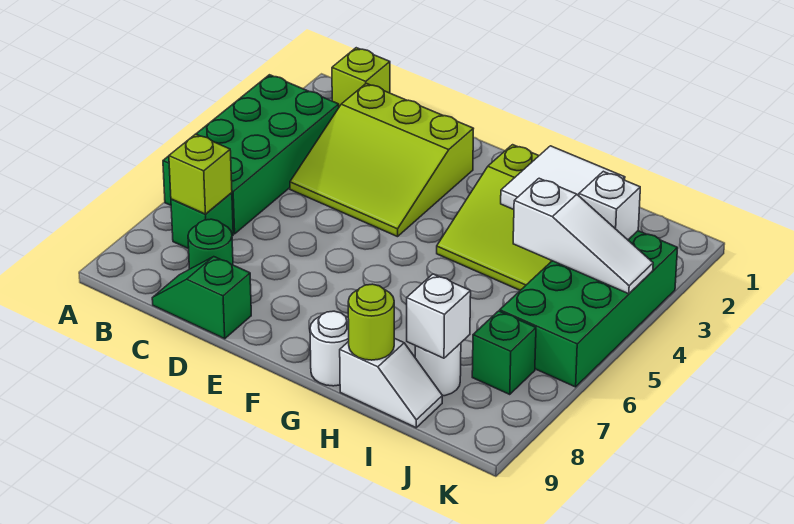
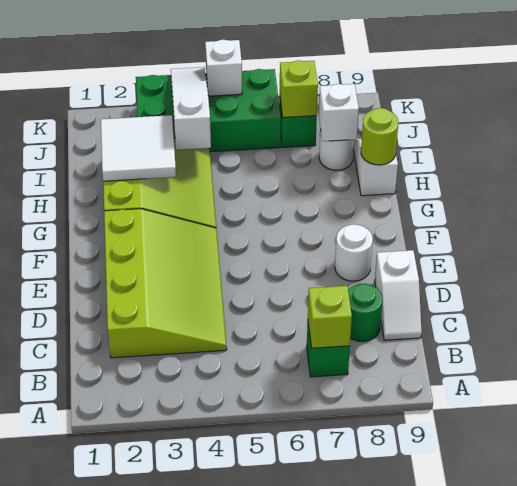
green brick A3:B6 level 1 -> none
lime brick B1 level 1 -> lime brick J7 level 2
lime slope C2:E4 level 1 top 2 -> lime slope C2:F4 level 1 top 2
green slope C9:D9 level 1 top D -> white slope C9:D9 level 1 top D
white round brick G9 level 1 -> white round brick E8 level 1
white brick J3 level 2 -> white brick K5 level 2

